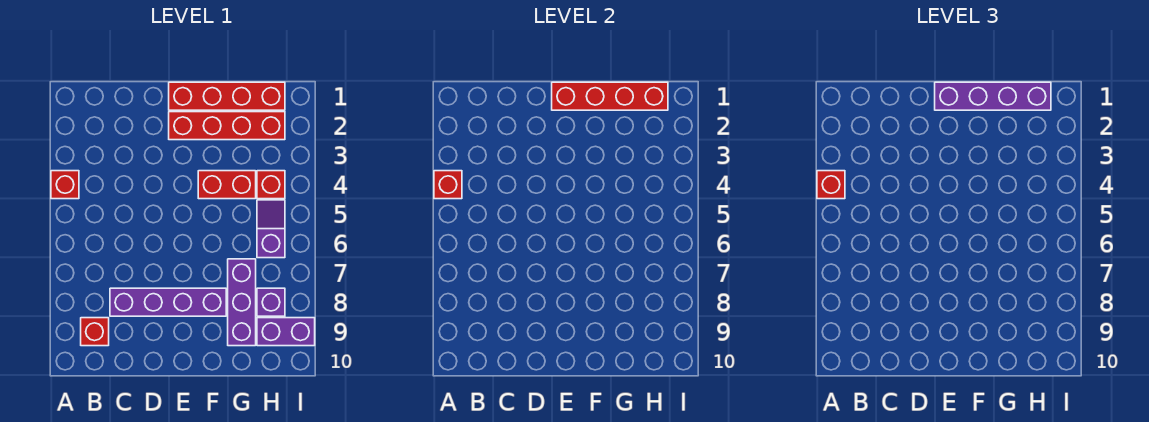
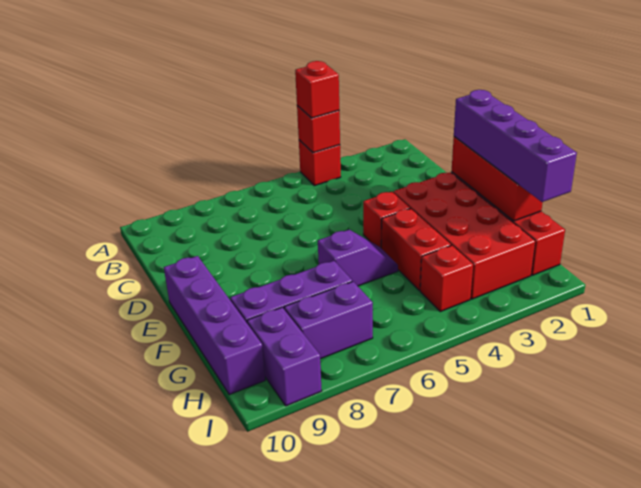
red brick B9 level 1 -> red brick E4 level 1
purple brick C8:F8 level 1 -> purple brick E10:H10 level 1
red brick E1:H1 level 2 -> red brick E1:G1 level 2
red brick E2:H2 level 1 -> red brick E2:H3 level 1
purple slope H5:H6 level 1 top 6 -> purple slope F5:F6 level 1 top 6
purple brick H8 level 1 -> purple brick H7:H8 level 1

